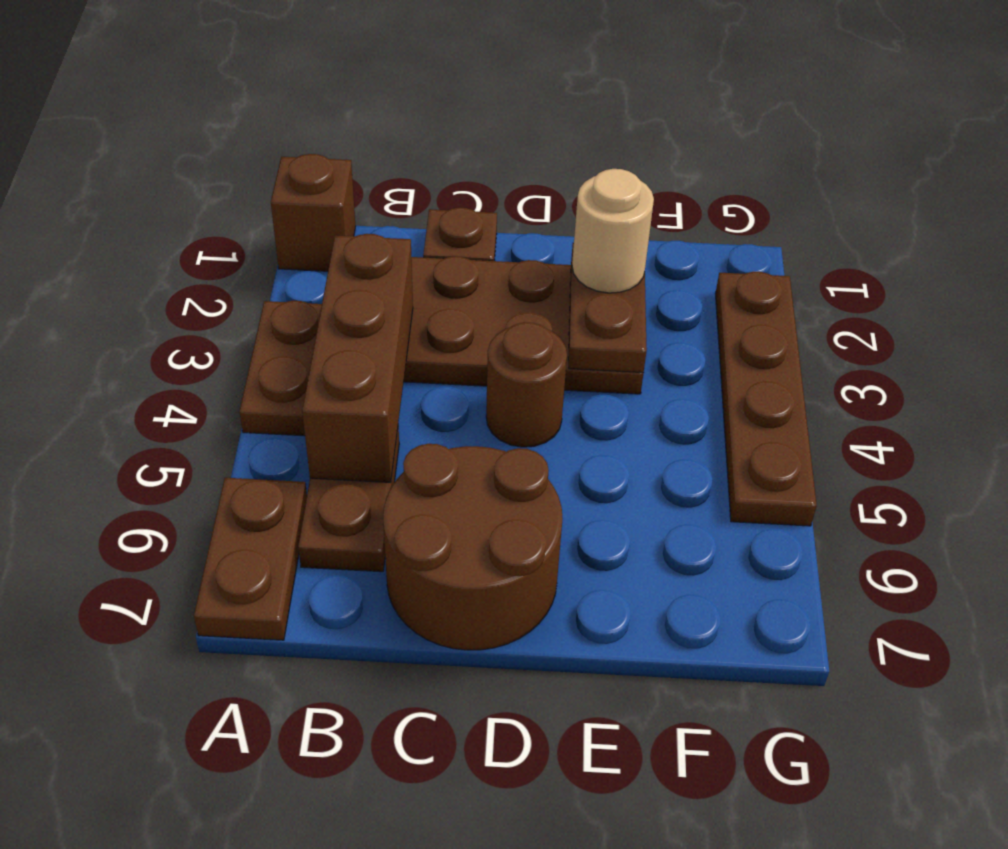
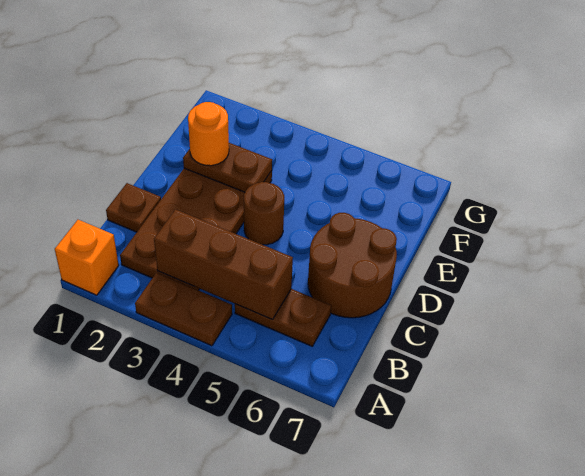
brown brick A1 level 1 -> orange brick A1 level 1
brown plate A6:A7 level 1 -> none
tan round brick E2 level 3 -> orange round brick E2 level 3
brown plate G2:G5 level 1 -> none

